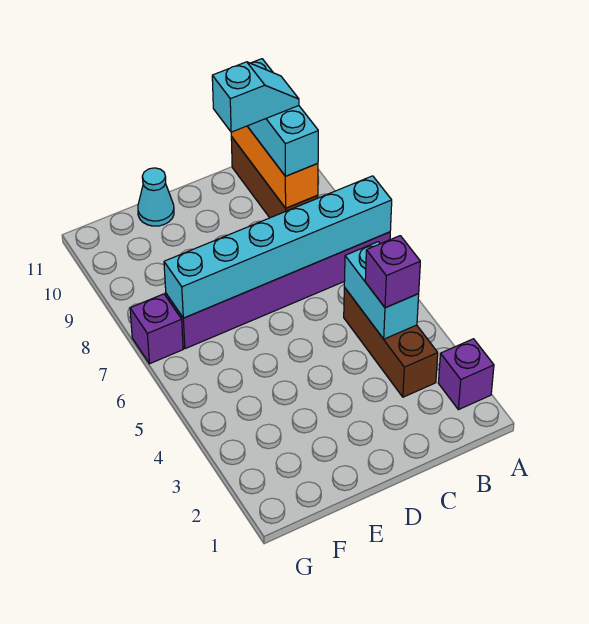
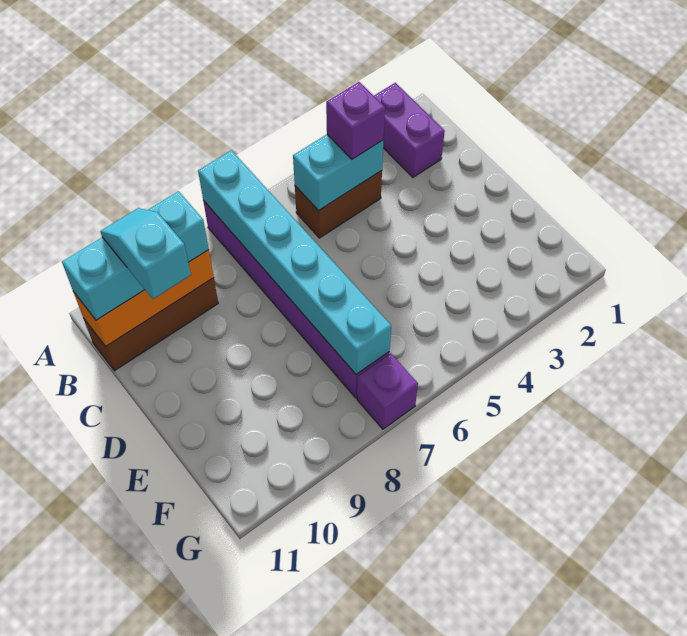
purple brick A2 level 1 -> purple brick A2:B2 level 1
brown brick B3:B5 level 1 -> brown brick B4:B5 level 1
cyan cone E11 level 1 -> none

